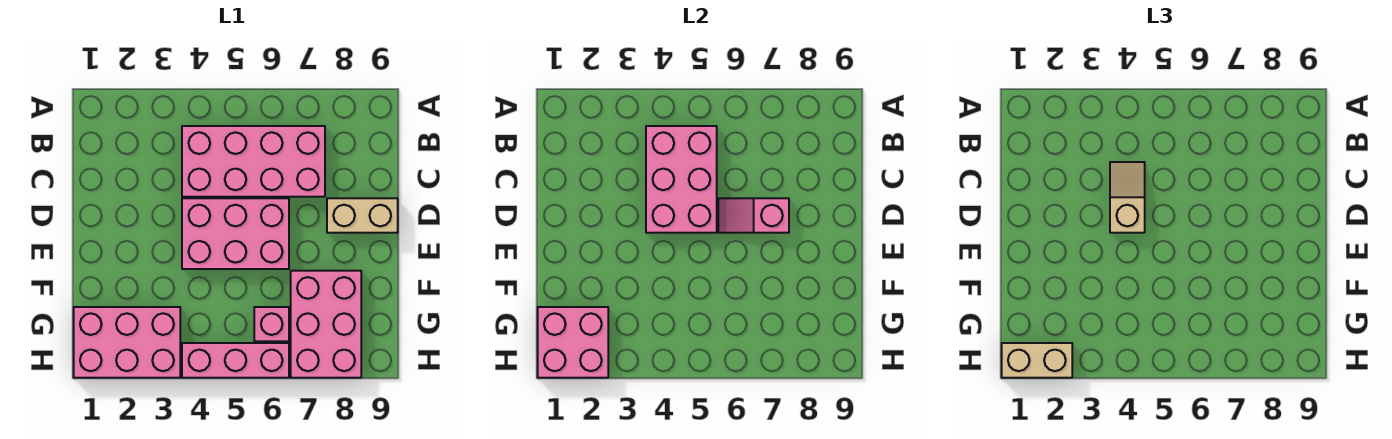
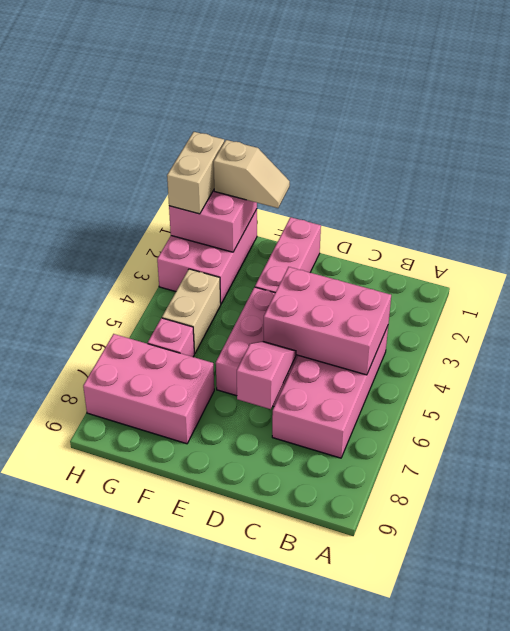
tan slope C4:D4 level 3 top D -> tan slope F1:G1 level 3 top G
tan brick D8:D9 level 1 -> tan brick G4:G5 level 1
pink brick H4:H6 level 1 -> pink brick E1:E3 level 1

